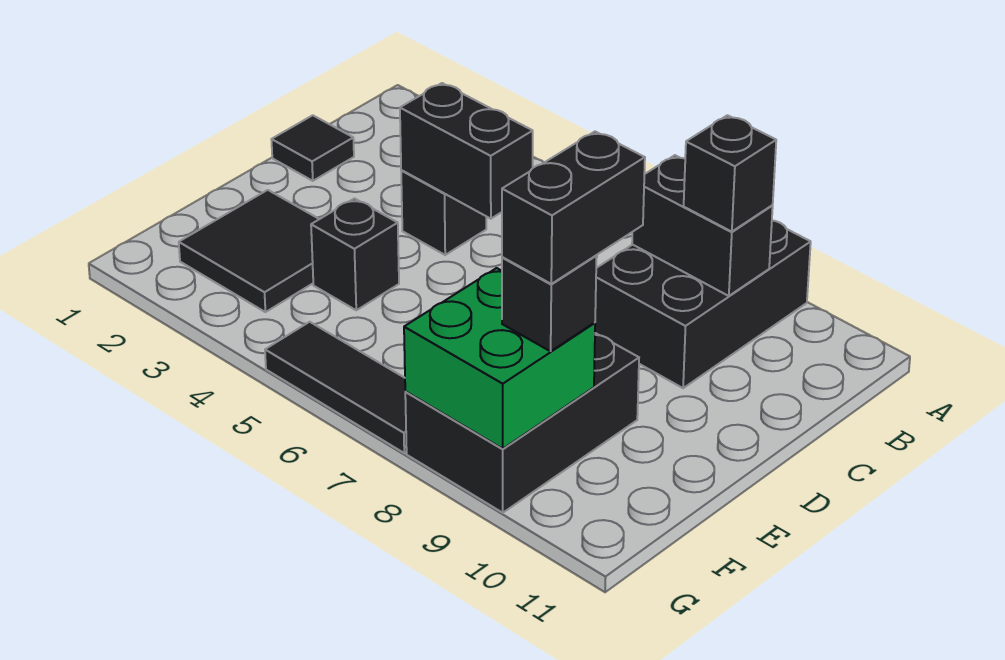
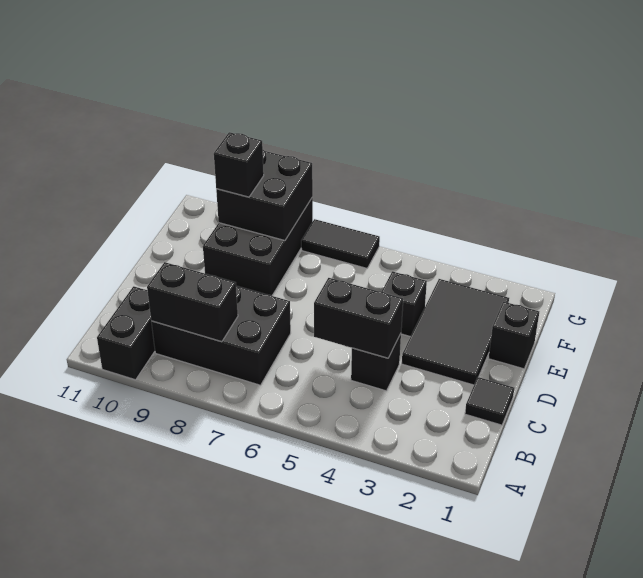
black brick A8:C9 level 1 -> black brick B7:C9 level 1
black brick B9 level 3 -> black brick E1 level 1
black tile E2:F3 level 1 -> black tile D2:F3 level 1
black brick E9:F9 level 4 -> black brick A10:B10 level 1
green brick F8:G9 level 2 -> black brick F8:G9 level 2
black tile G5:G7 level 1 -> black tile G6:G7 level 1

